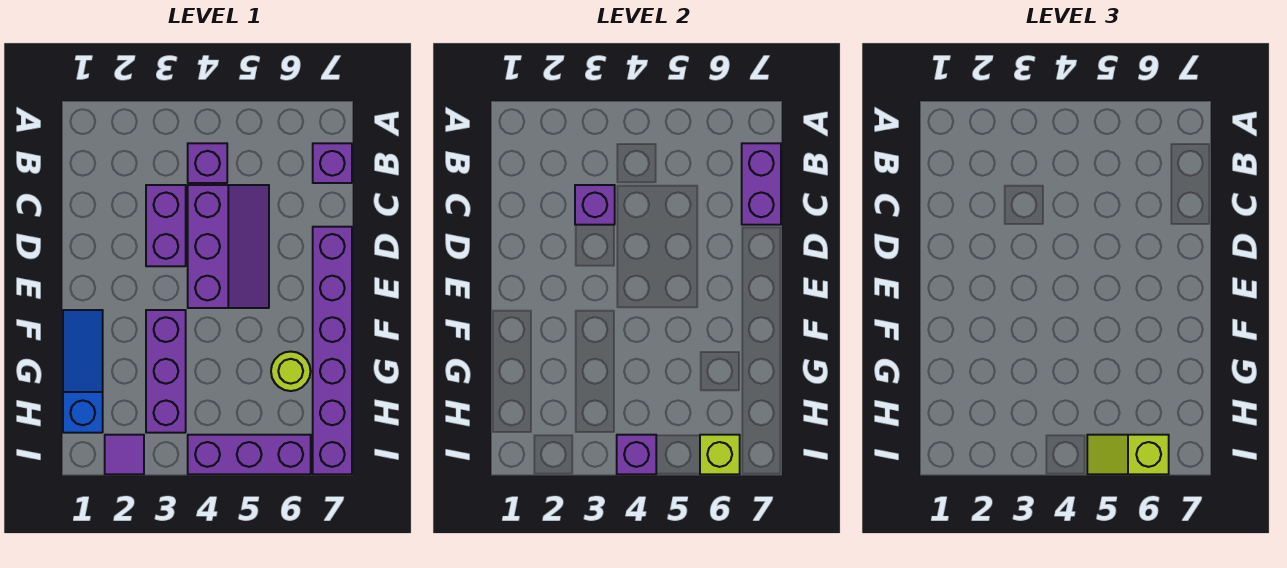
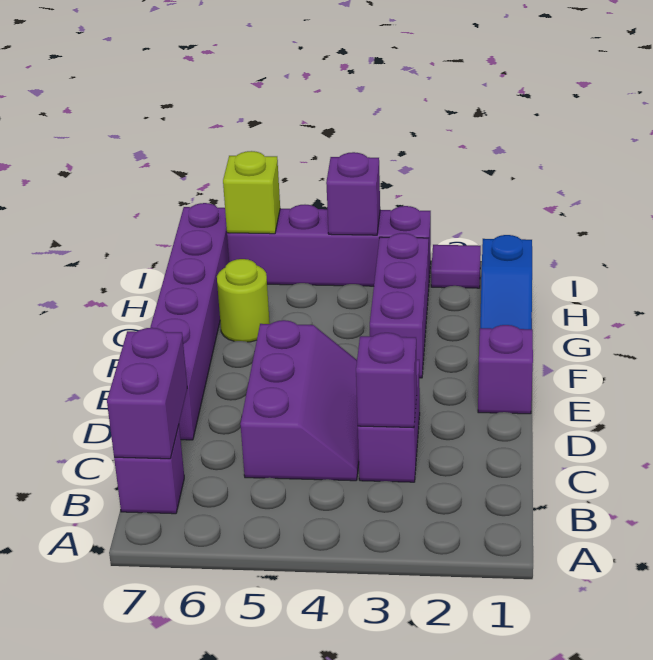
purple brick B4 level 1 -> purple brick E1 level 1
purple slope C4:E5 level 1 top 4 -> purple slope C4:E5 level 1 top 5
purple brick I4:I6 level 1 -> purple brick I3:I6 level 1
lime slope I5:I6 level 3 top 6 -> none

